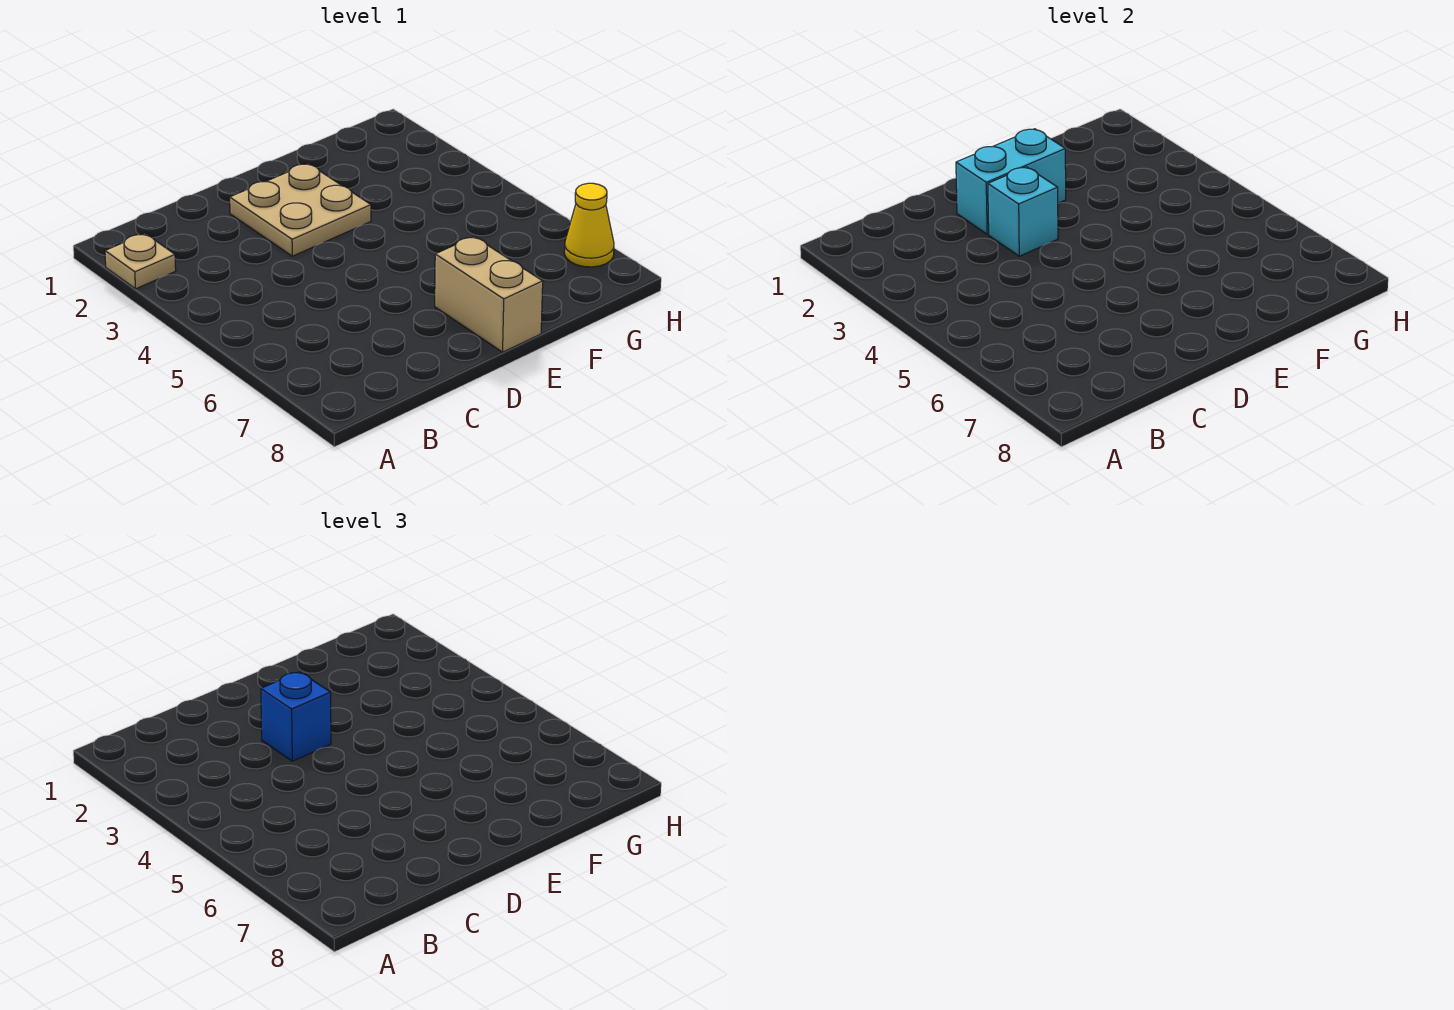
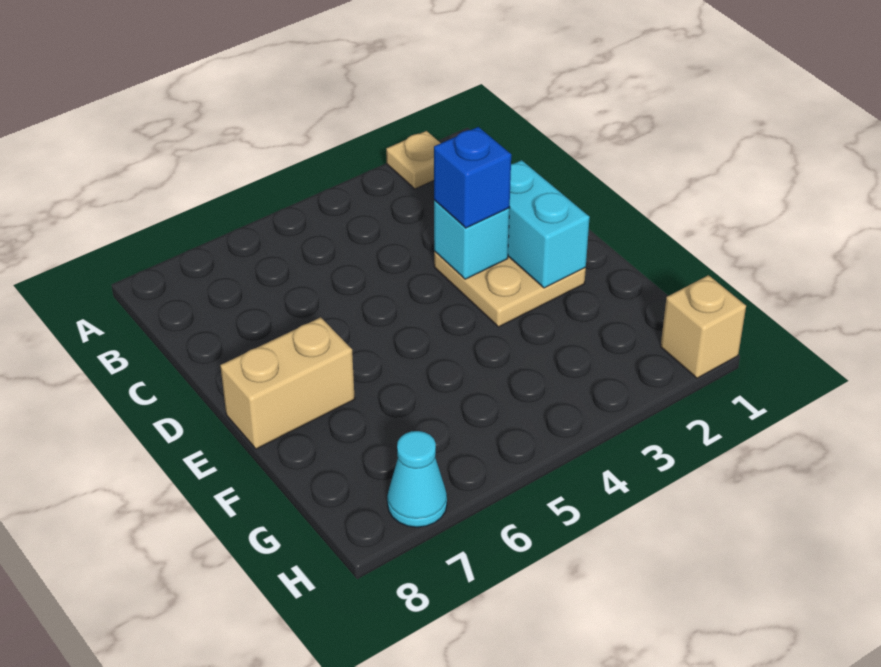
none -> tan brick H1 level 1
yellow cone H7 level 1 -> cyan cone H7 level 1

